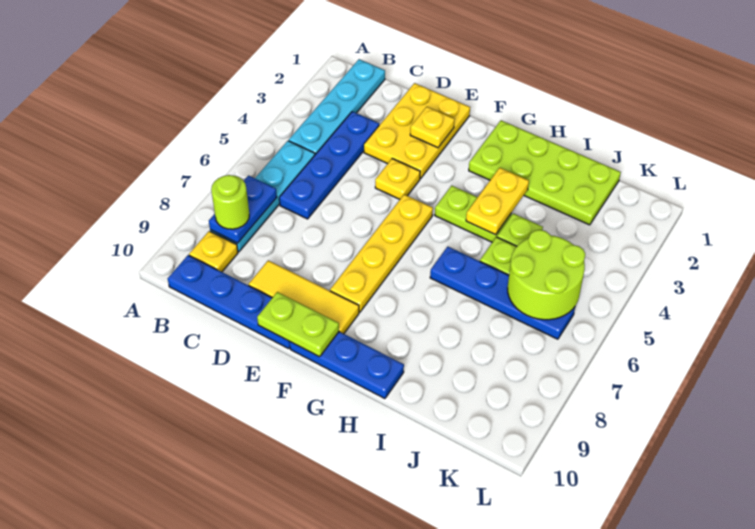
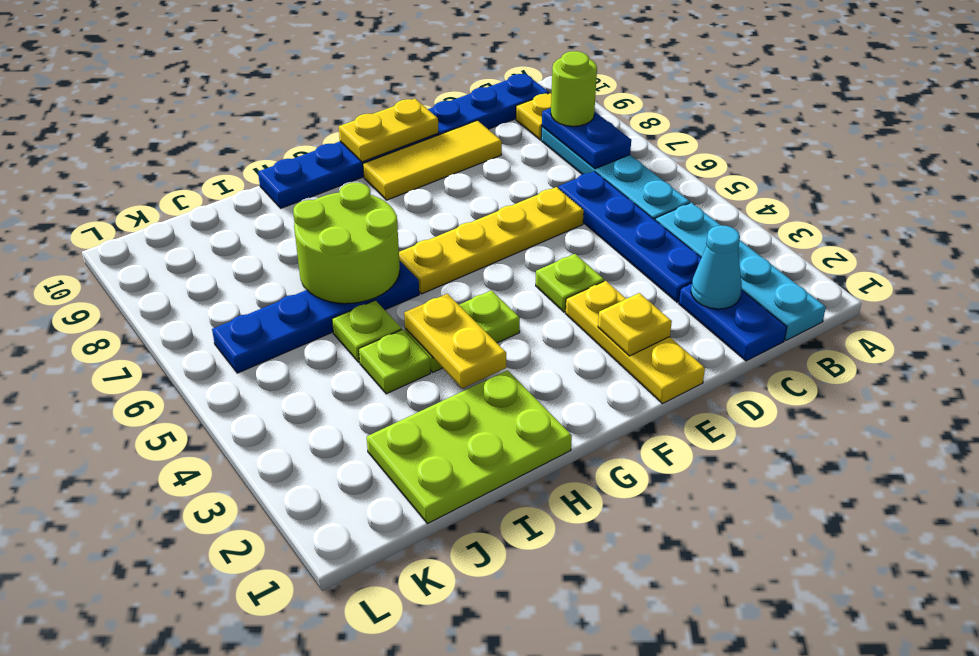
none -> blue plate C1:C2 level 1
none -> cyan cone C2 level 2
yellow plate D1:E3 level 1 -> yellow plate E1:E3 level 1
yellow plate E4 level 1 -> lime plate E4 level 1
lime plate E10:F10 level 2 -> yellow plate E10:F10 level 2
yellow plate F5:F8 level 1 -> yellow plate D6:G6 level 1
lime plate G1:J2 level 1 -> lime plate H1:J2 level 1
lime round brick J5:K6 level 2 -> lime round brick H6:I7 level 2

